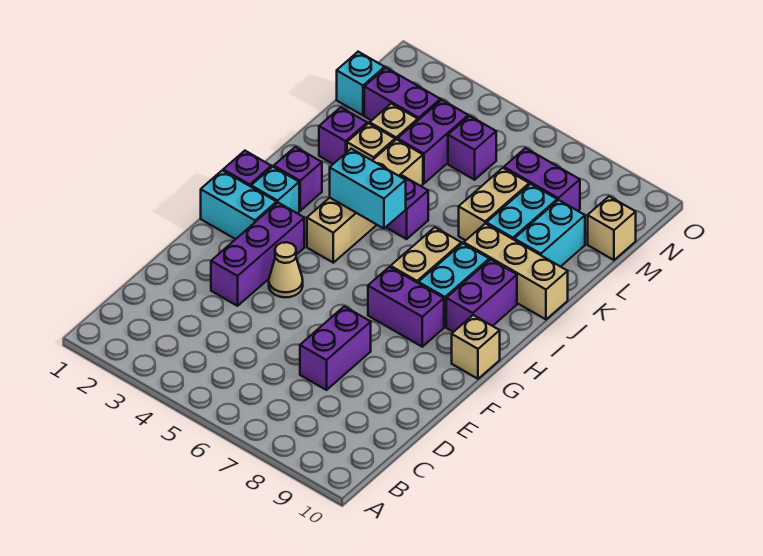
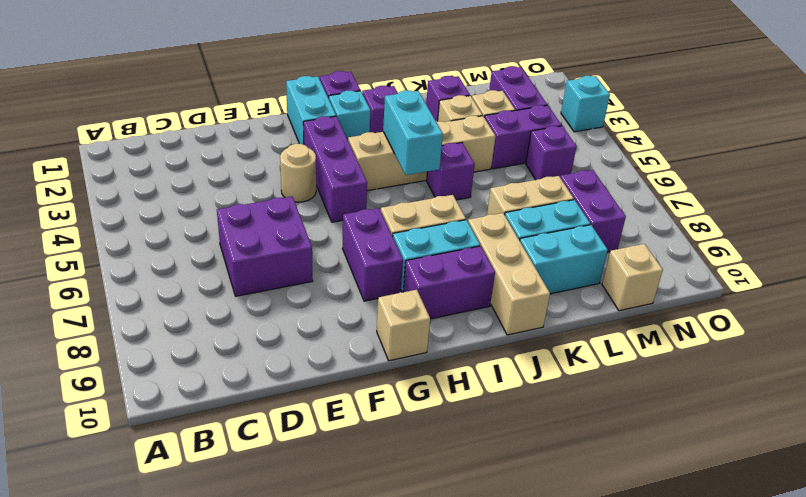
purple brick D7:E7 level 1 -> purple brick D6:E7 level 1
purple brick E3:G3 level 1 -> purple brick G3:G5 level 1
tan cone F4 level 1 -> tan round brick F4 level 1
cyan brick M1 level 1 -> cyan brick O3 level 1

